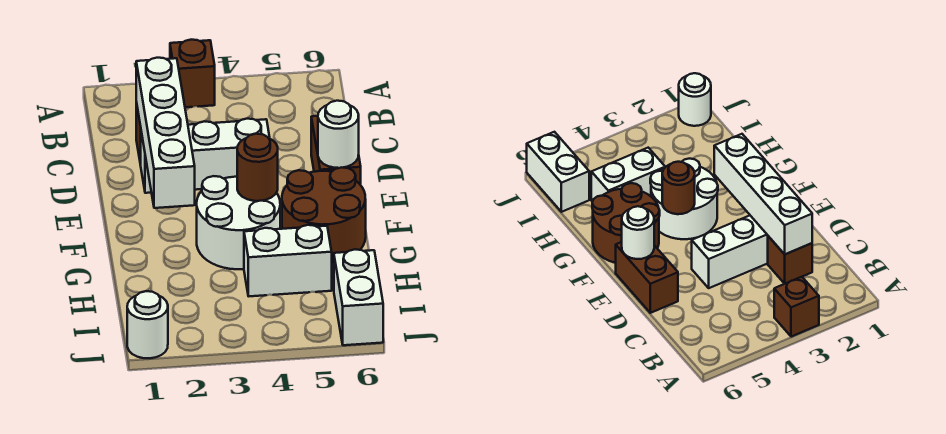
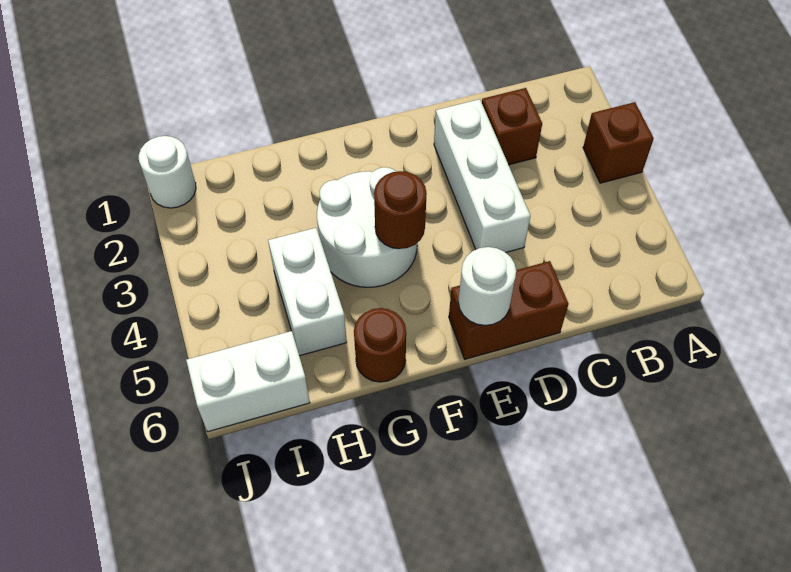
white brick C2:F2 level 2 -> none
brown round brick F5:G6 level 1 -> brown round brick G6 level 1

